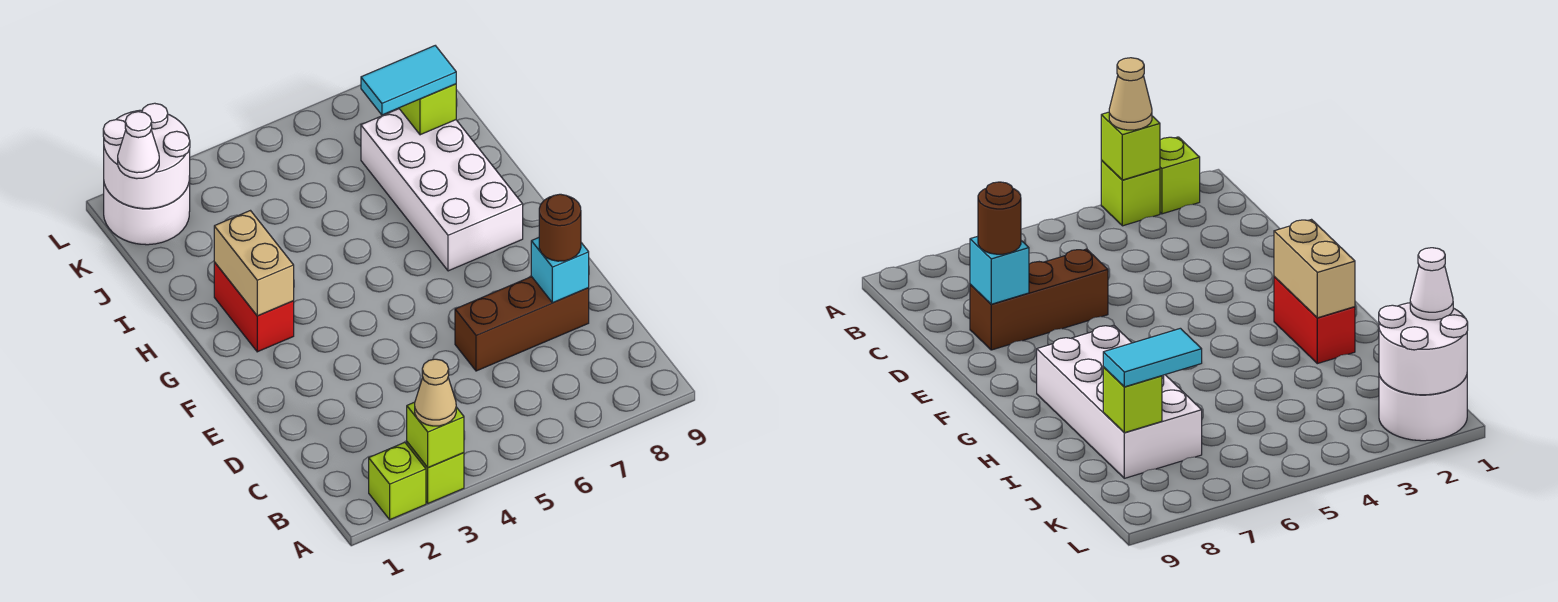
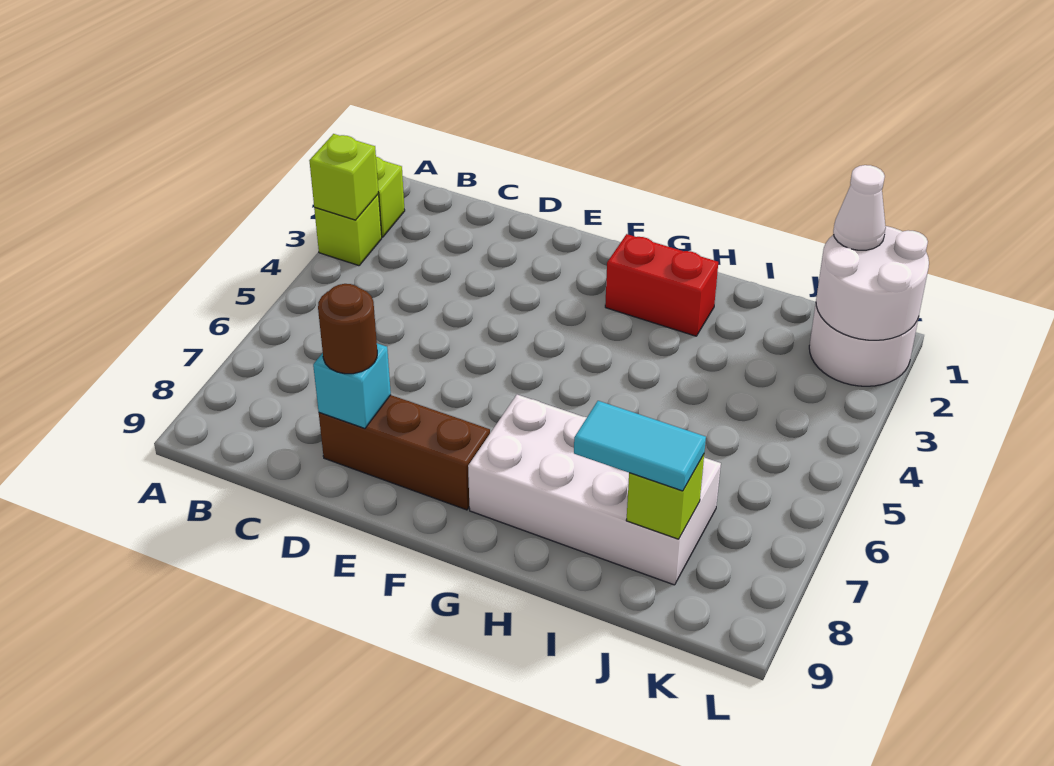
tan cone A3 level 3 -> none
brown brick D6:D8 level 1 -> brown brick D8:F8 level 1
tan brick G2:H2 level 2 -> none
cyan tile J7:J8 level 3 -> cyan tile I8:J8 level 3

